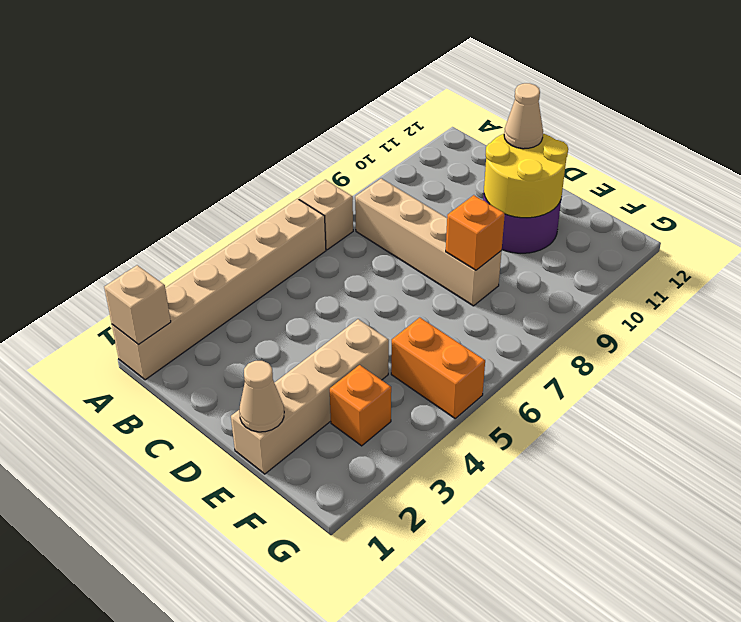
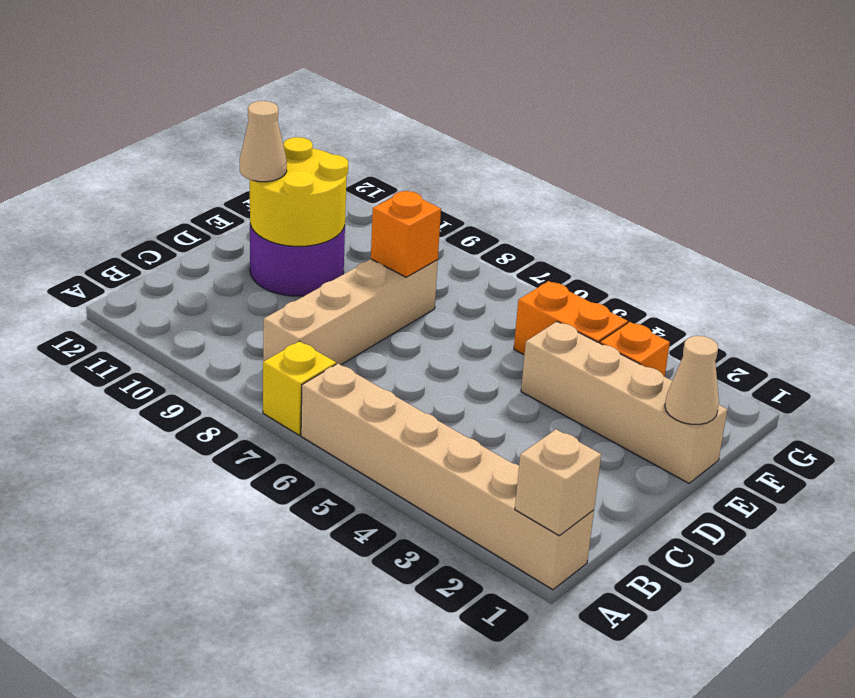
tan brick A7 level 1 -> yellow brick A7 level 1
orange brick F5:G5 level 1 -> orange brick F4:F5 level 1

